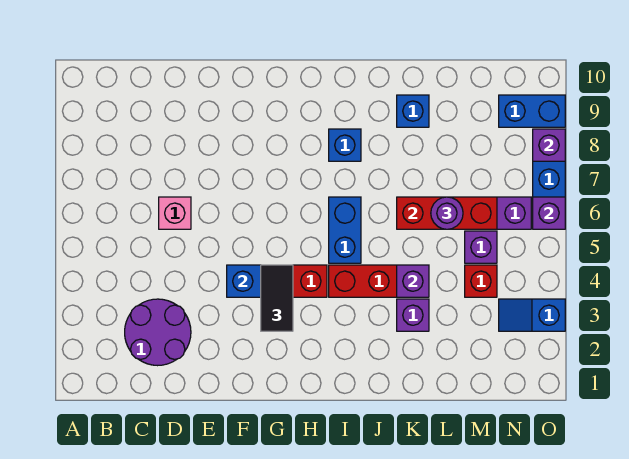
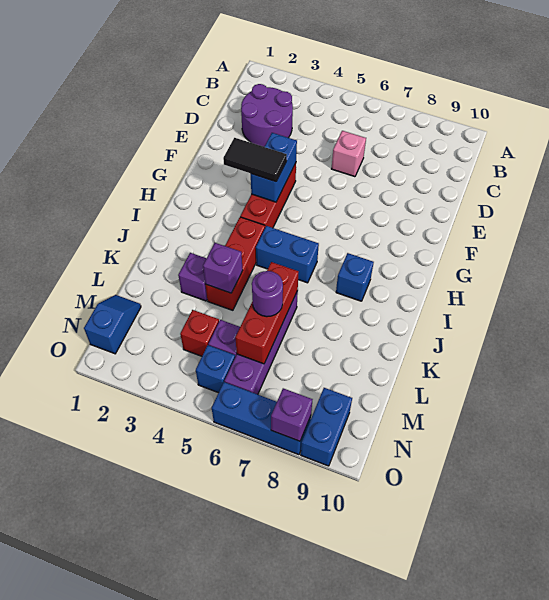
blue brick K9 level 1 -> blue brick N5 level 1
blue slope N3:O3 level 1 top O -> blue slope M1:N1 level 1 top N
purple brick O6 level 2 -> none

